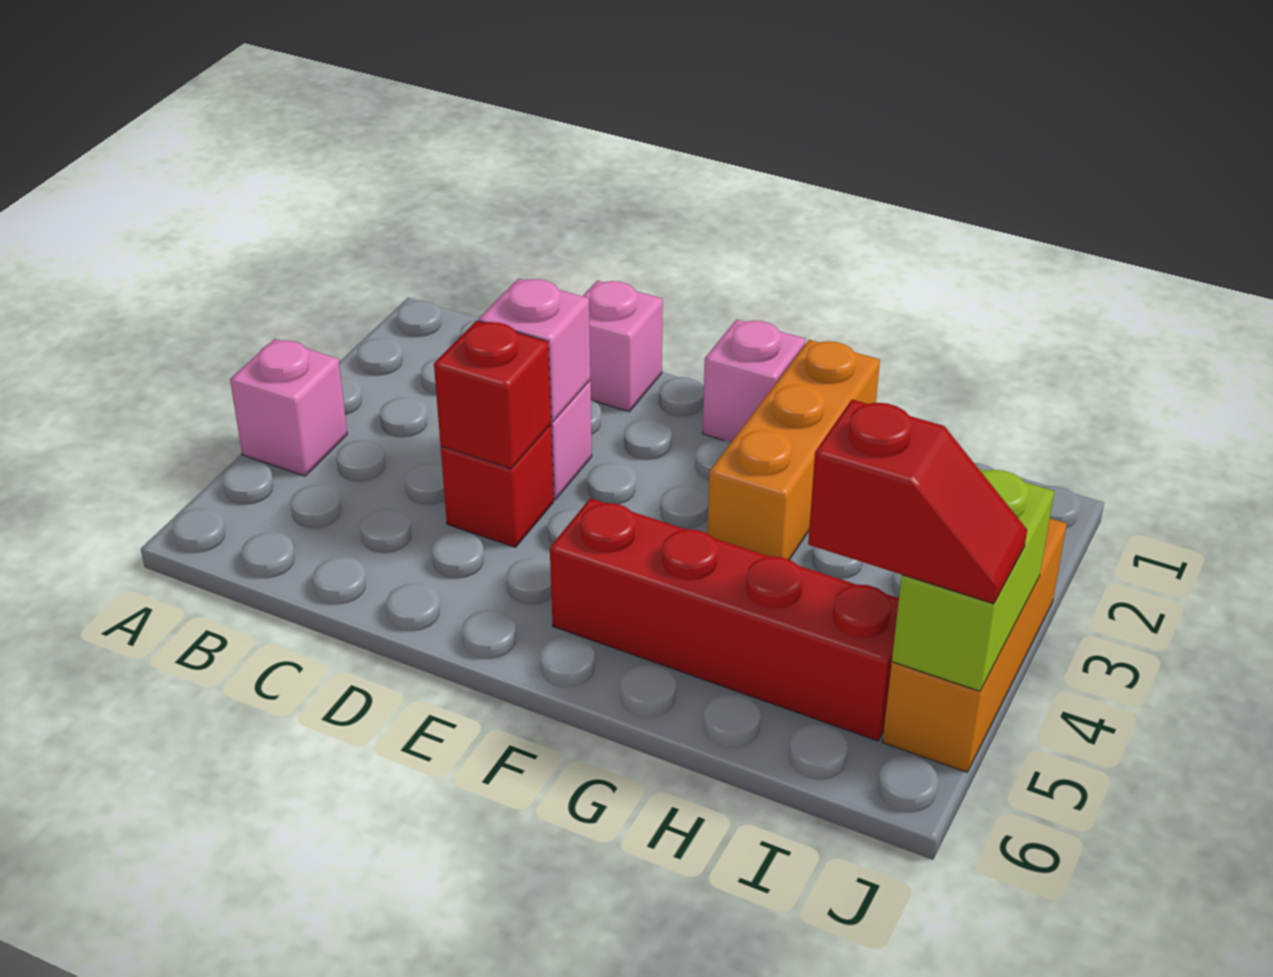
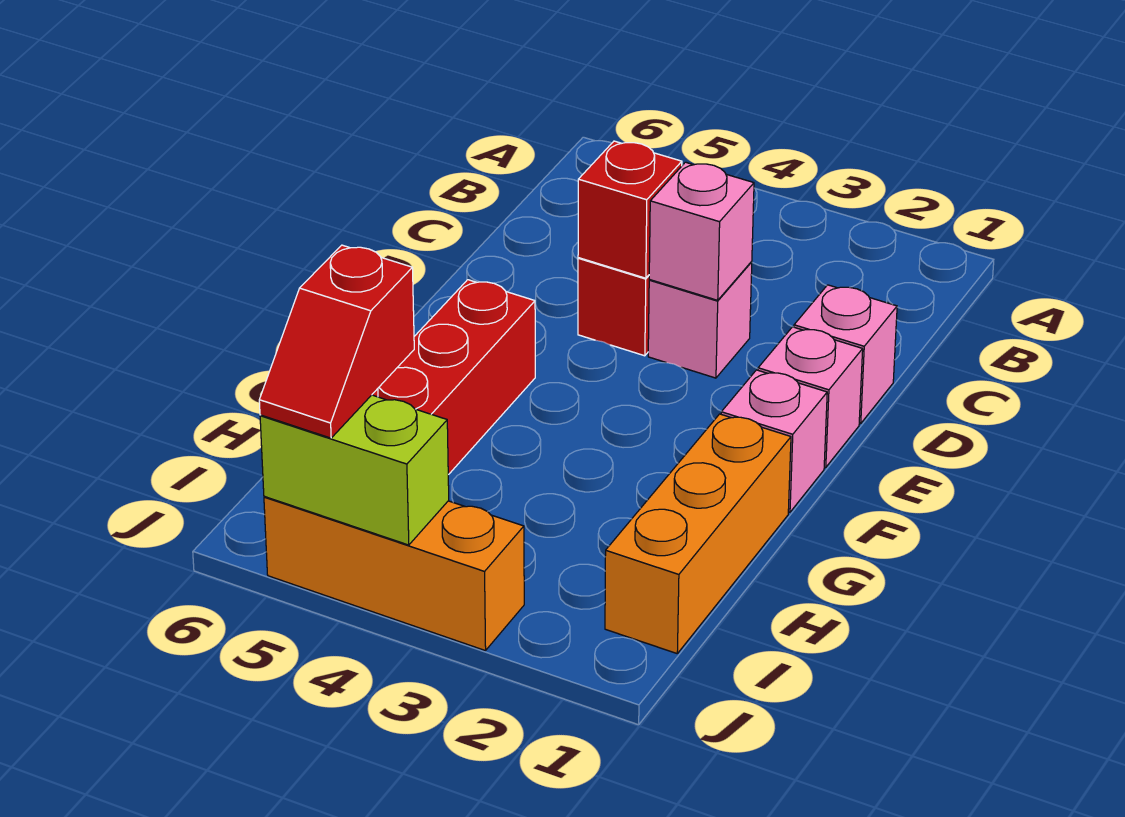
pink brick A4 level 1 -> pink brick E1 level 1
orange brick G1:G3 level 1 -> orange brick G1:I1 level 1

